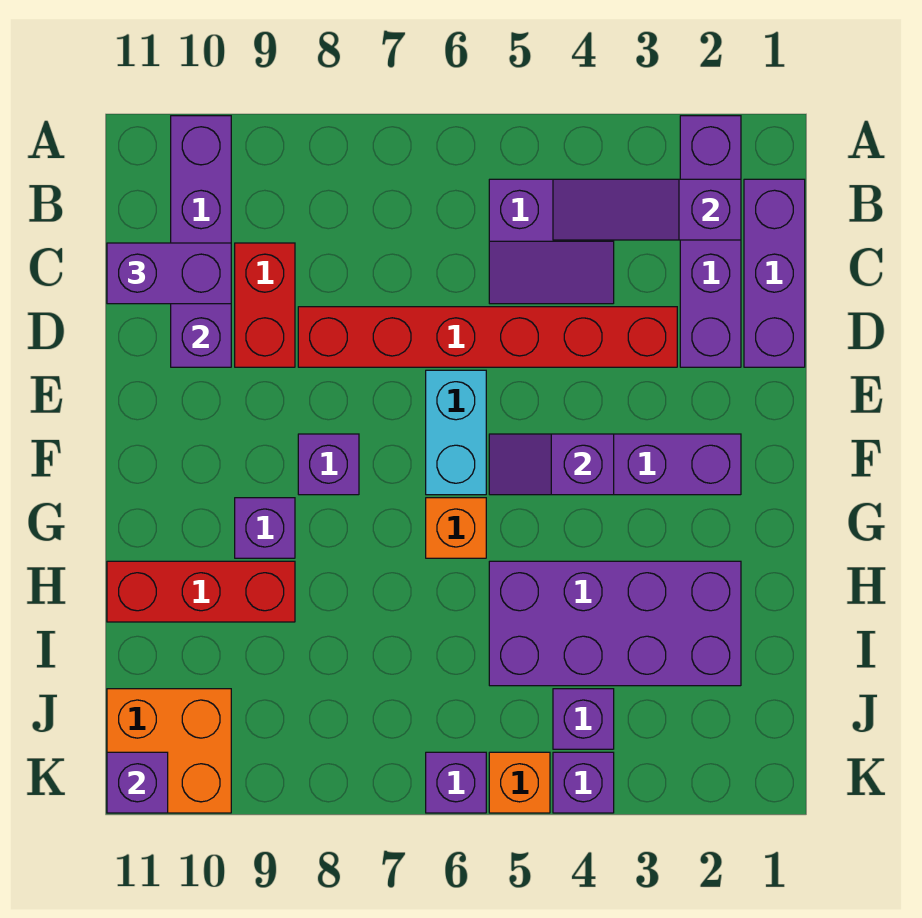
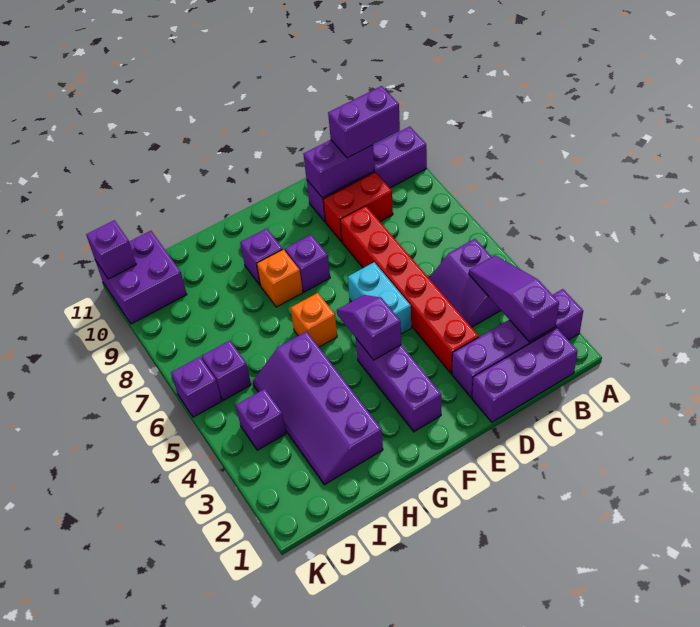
purple brick C10:C11 level 3 -> purple brick B10:C10 level 3
cyan brick E6:F6 level 1 -> cyan brick E5:E6 level 1
purple brick H2:I5 level 1 -> purple slope H2:I5 level 1 top H
red brick H9:H11 level 1 -> none
orange brick J10:K11 level 1 -> purple brick J10:K11 level 1
purple brick K4 level 1 -> purple brick J6 level 1
orange brick K5 level 1 -> orange brick G8 level 1

